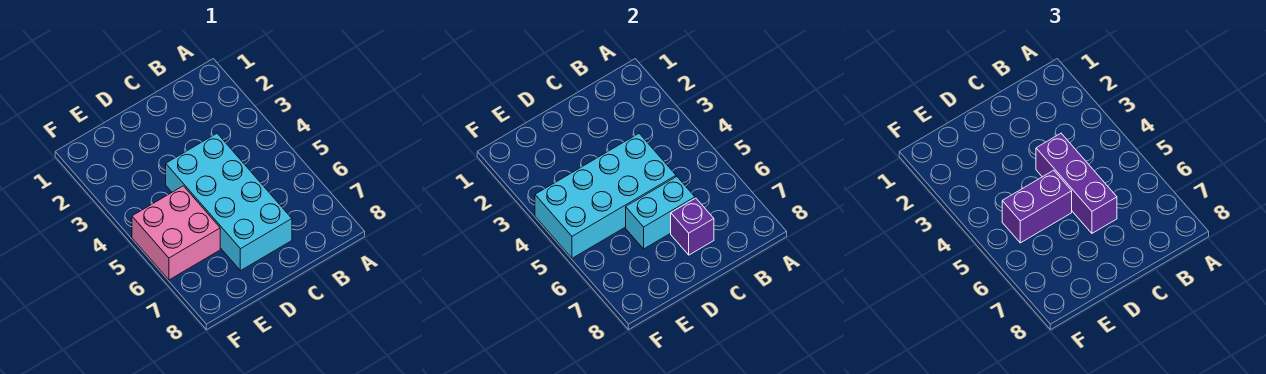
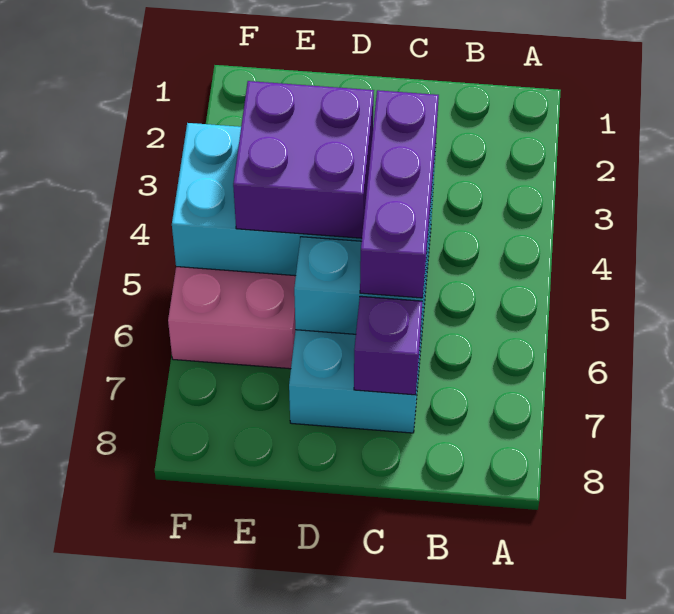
purple brick D5:E5 level 3 -> purple brick D4:E5 level 3

